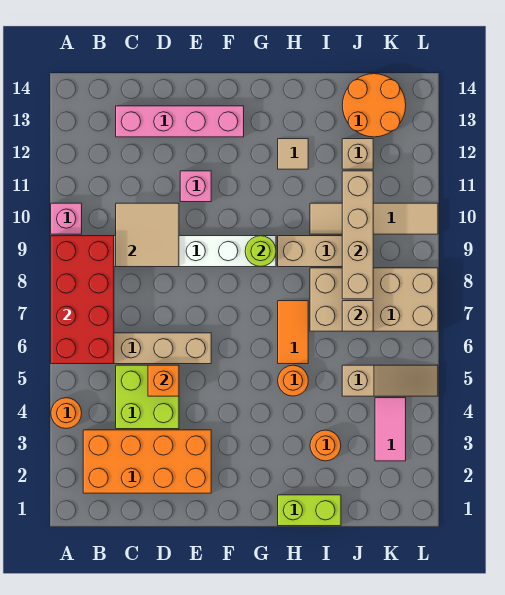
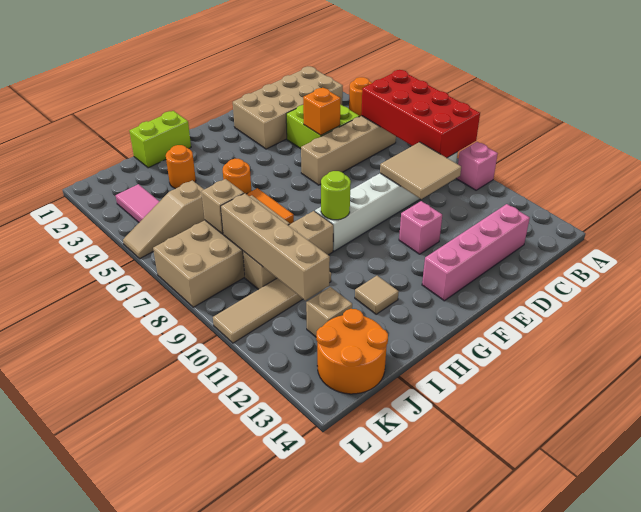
orange brick B2:E3 level 1 -> tan brick B2:E3 level 1

